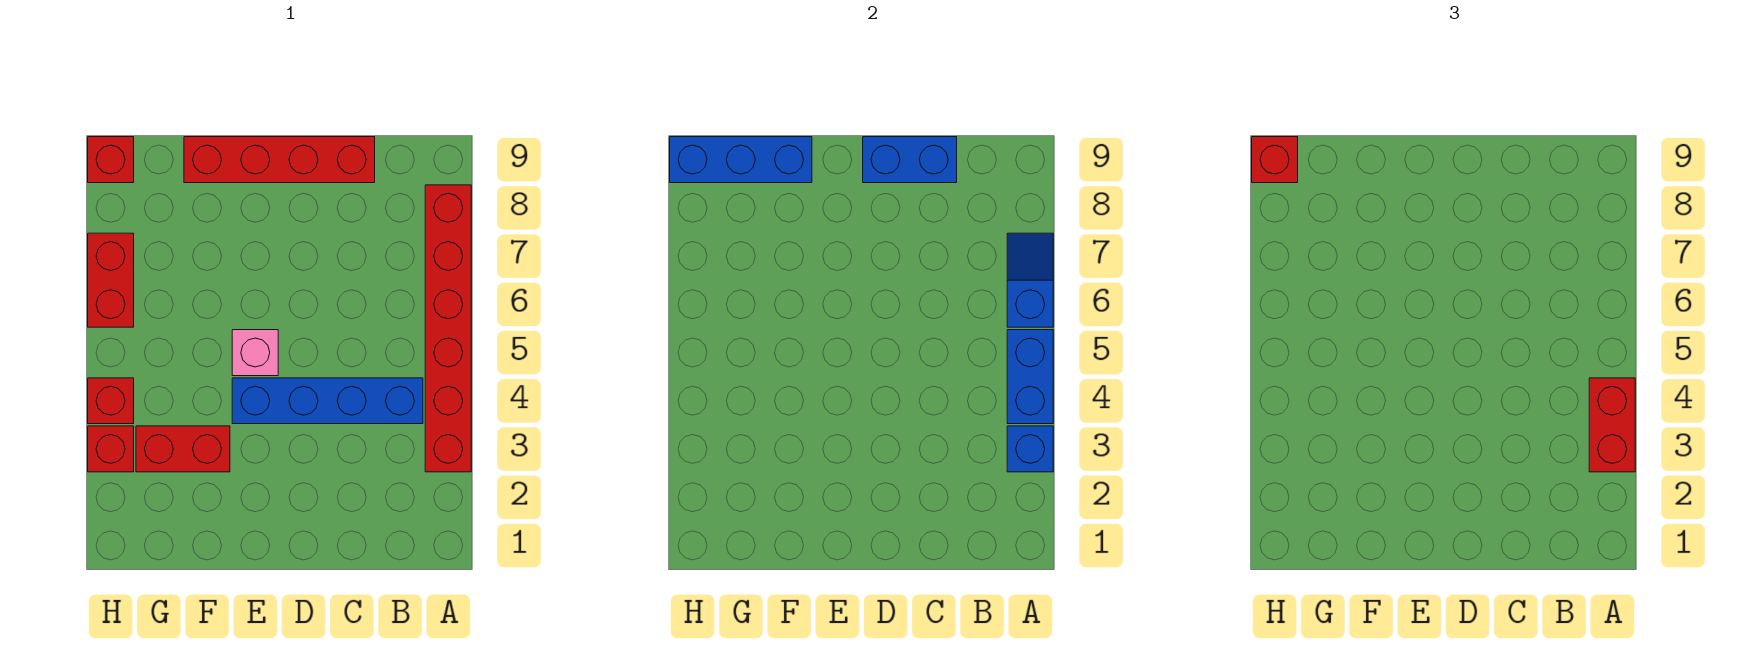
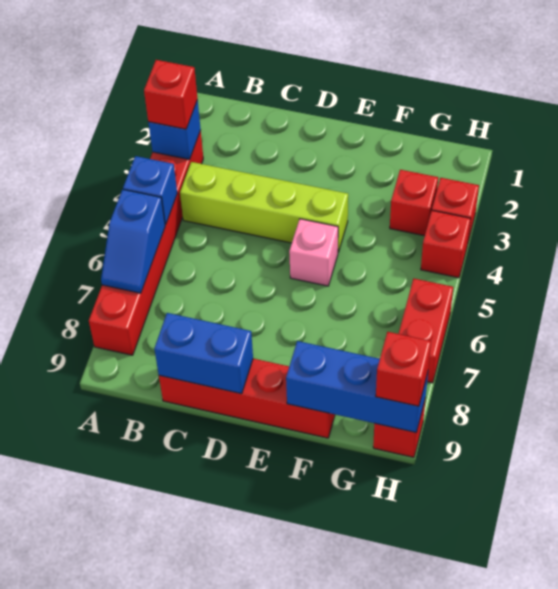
red brick A3:A4 level 3 -> red brick A3 level 3
blue brick A4:A5 level 2 -> blue brick A5 level 2
blue brick B4:E4 level 1 -> lime brick B4:E4 level 1
red brick F3:G3 level 1 -> red brick G3 level 1

